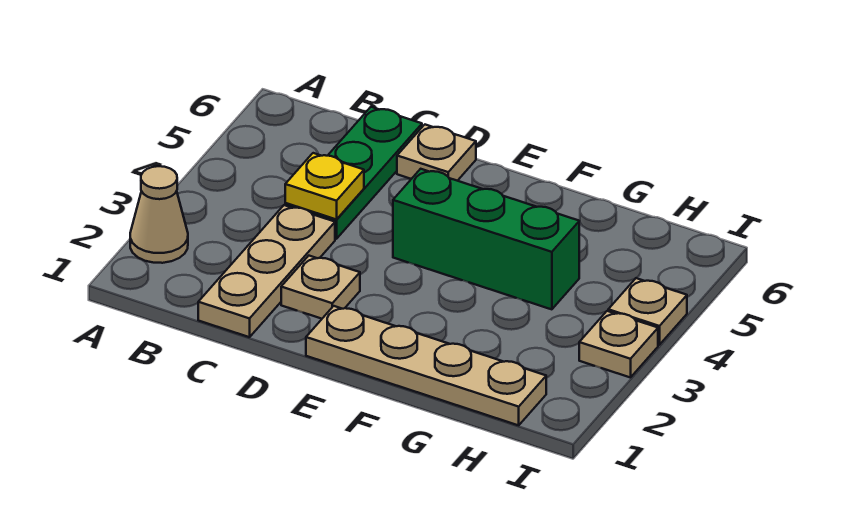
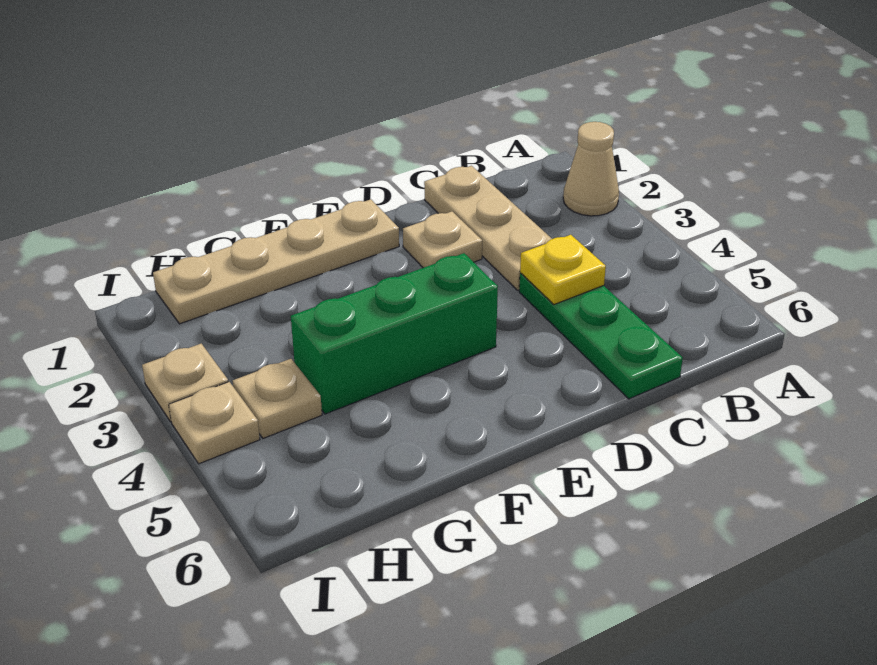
tan plate D6 level 1 -> tan plate H4 level 1

